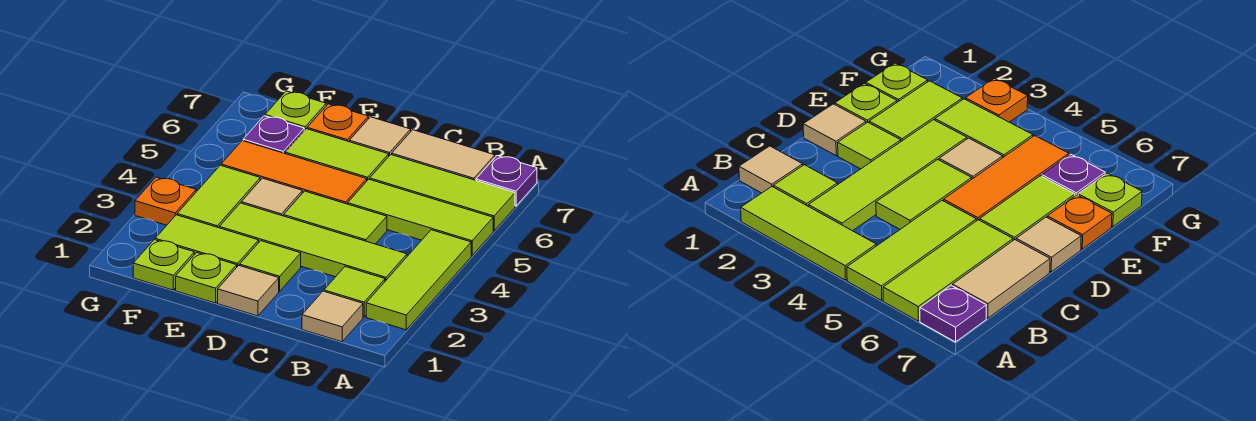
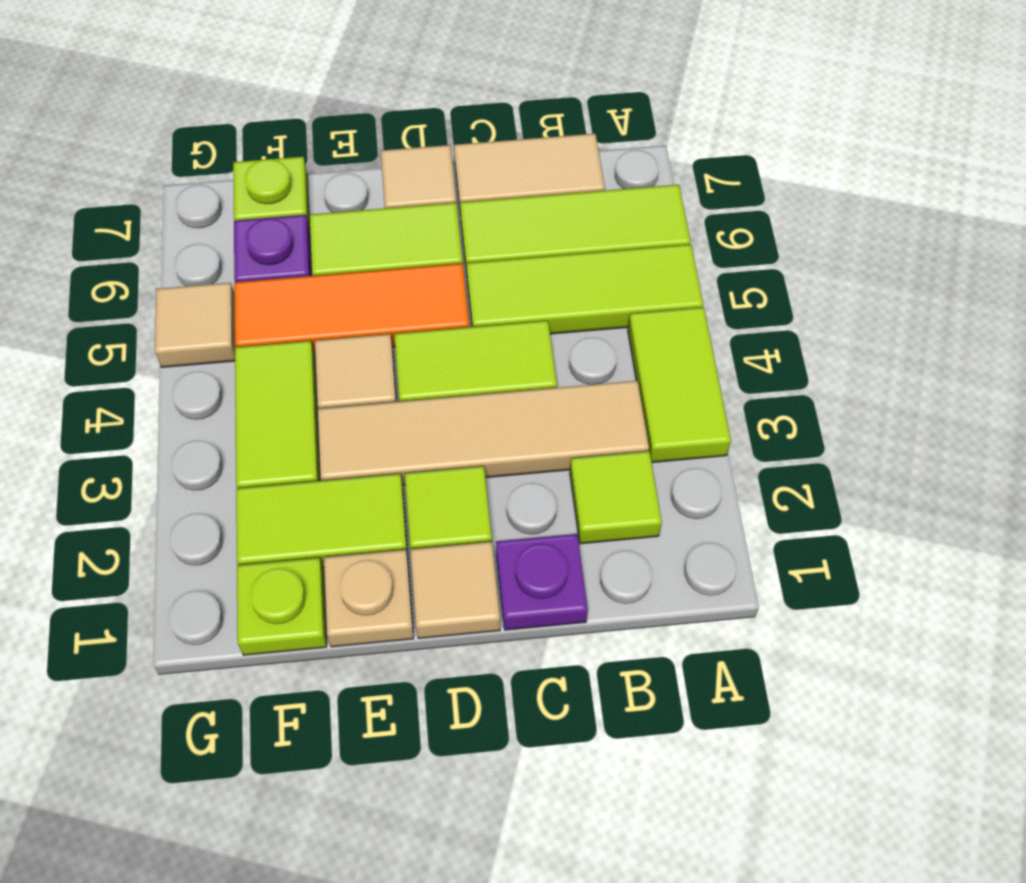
lime tile A2:A4 level 1 -> lime tile A3:A4 level 1
purple plate A7 level 1 -> purple plate C1 level 1
tan tile B1 level 1 -> tan tile G5 level 1
lime tile B3:E3 level 1 -> tan tile B3:E3 level 1
lime plate E1 level 1 -> tan plate E1 level 1
orange plate E7 level 1 -> none
orange plate G3 level 1 -> none

